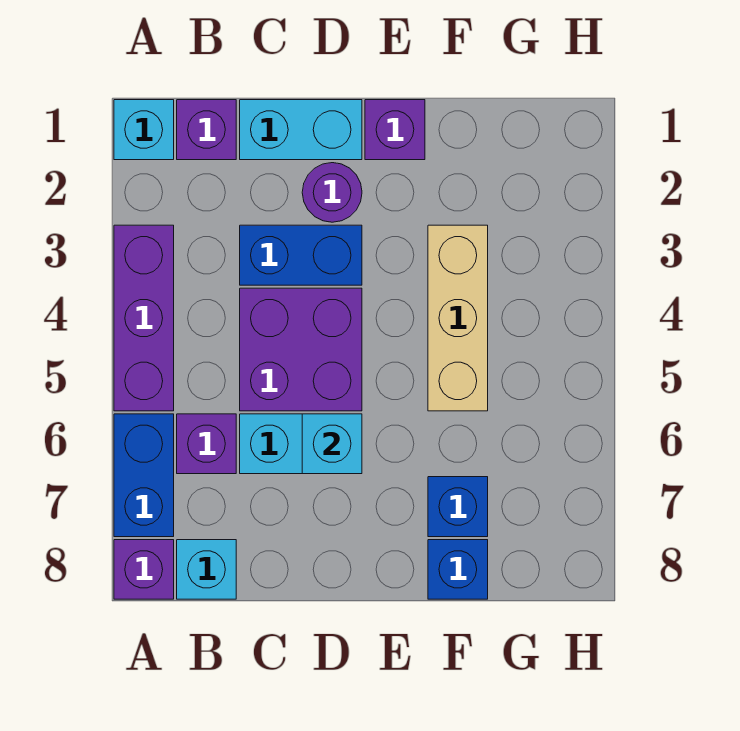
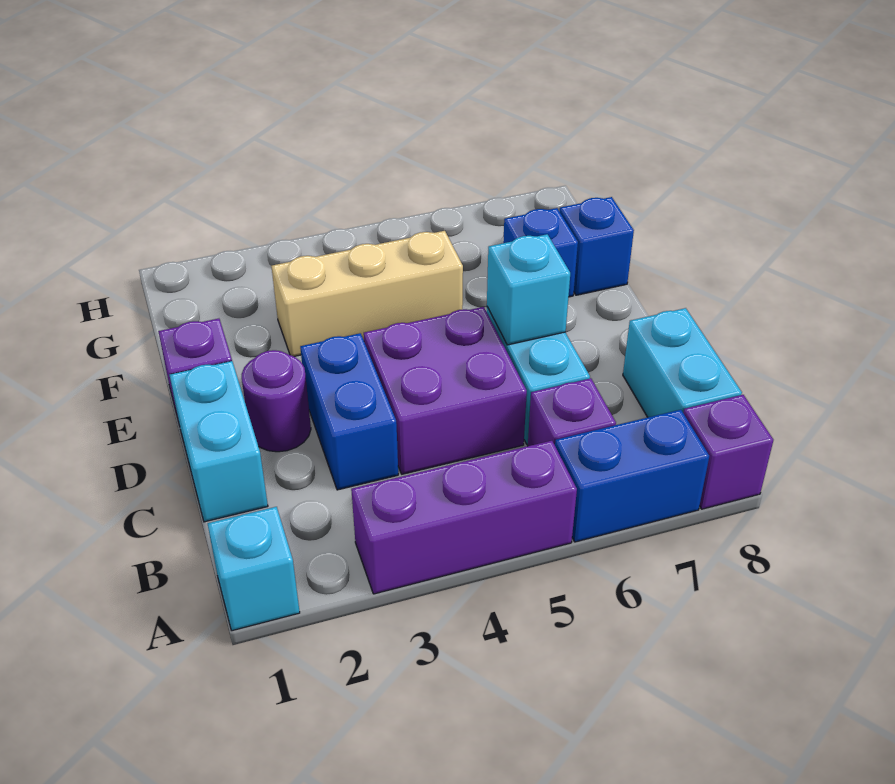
purple brick B1 level 1 -> none
cyan brick B8 level 1 -> cyan brick B8:C8 level 1

